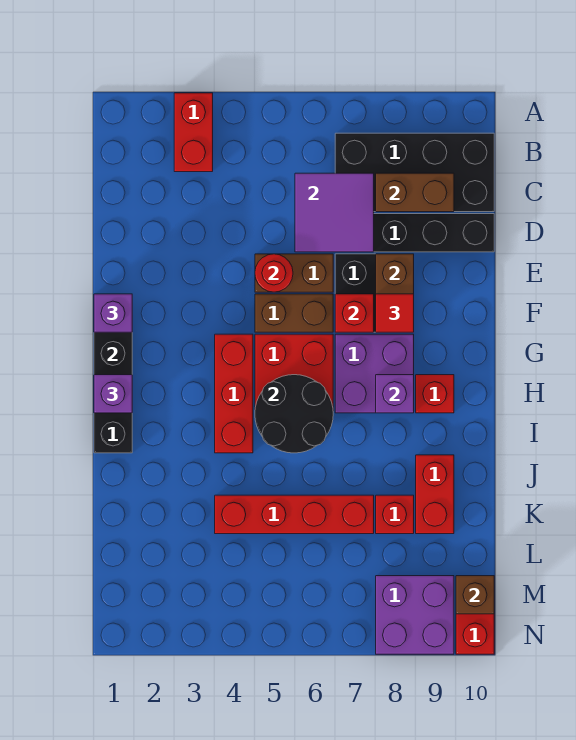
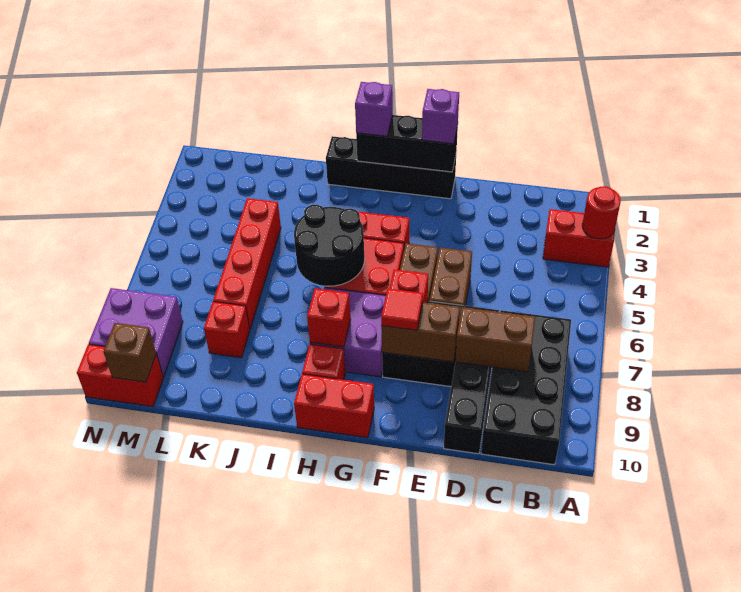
purple tile C6:D7 level 2 -> none
brown brick C8:C9 level 2 -> brown brick C8:D8 level 2
red round brick E5 level 2 -> red round brick A3 level 2
purple brick H8 level 2 -> red brick H8 level 2
red brick J9:K9 level 1 -> red brick G10:H10 level 1

